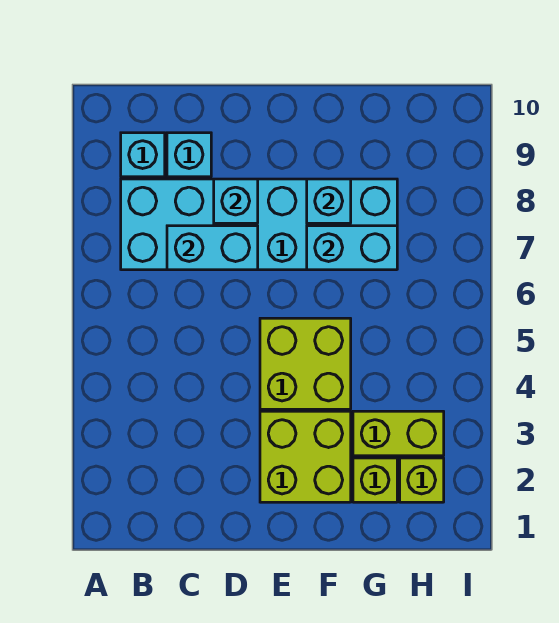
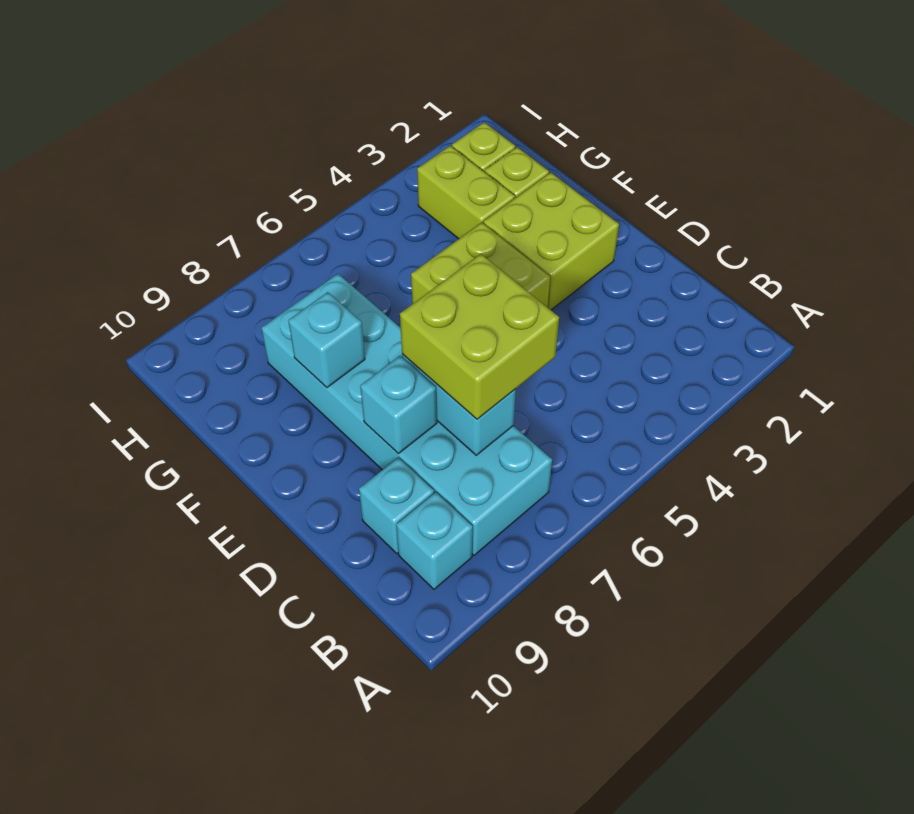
none -> lime brick C6:D7 level 3
cyan brick F7:G7 level 2 -> none

